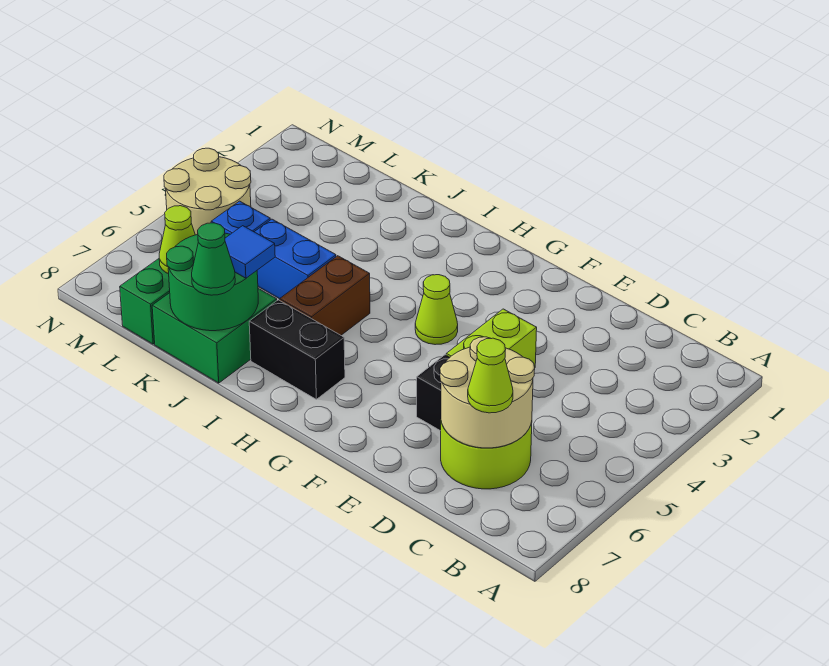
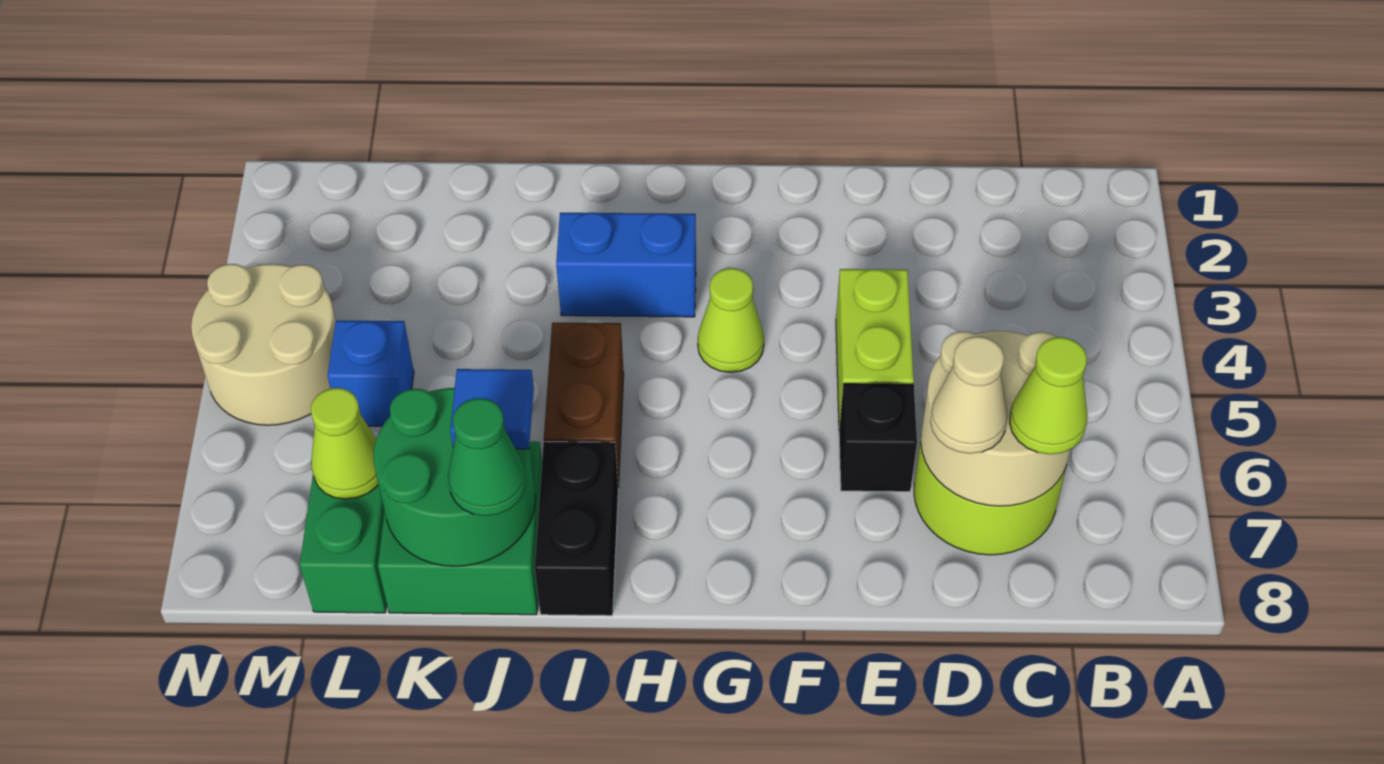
none -> tan cone D7 level 3
black brick H7:I7 level 1 -> black brick I7:I8 level 1
blue brick J5:K5 level 1 -> blue brick H3:I3 level 1

